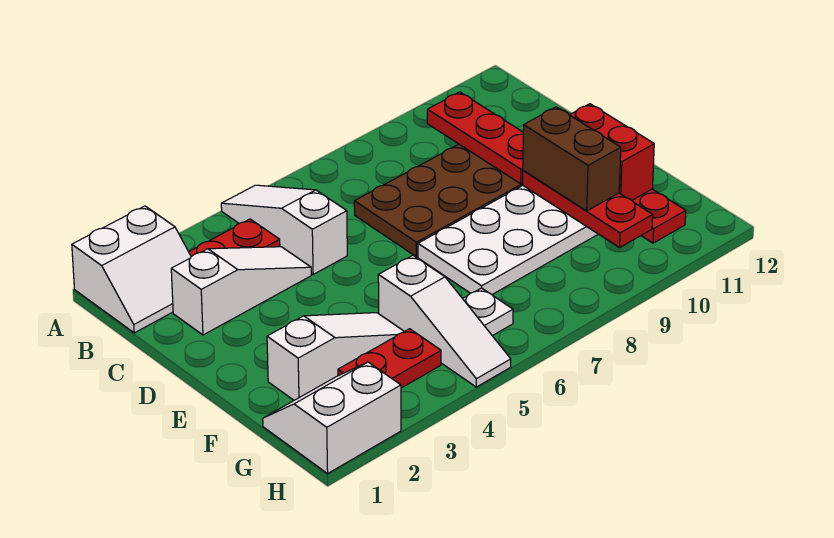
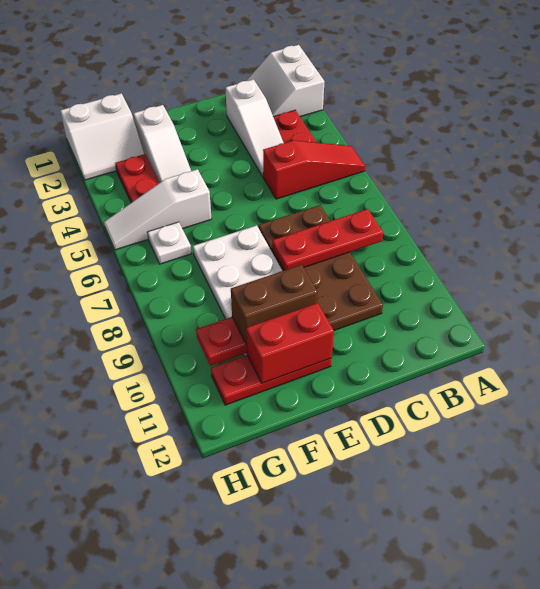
white slope A5:C5 level 1 top C -> red slope A5:C5 level 1 top C
red plate B10:D10 level 2 -> red plate B8:D8 level 2
white slope G1:H2 level 1 top H -> white slope G1:H2 level 1 top 1

